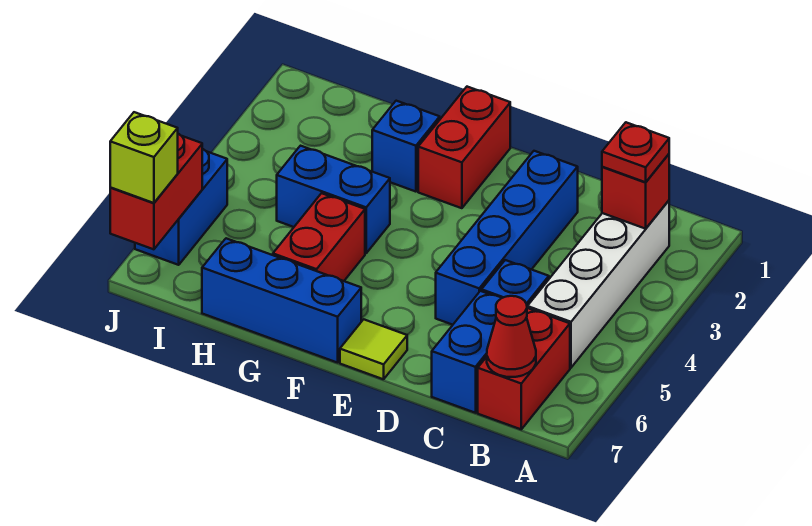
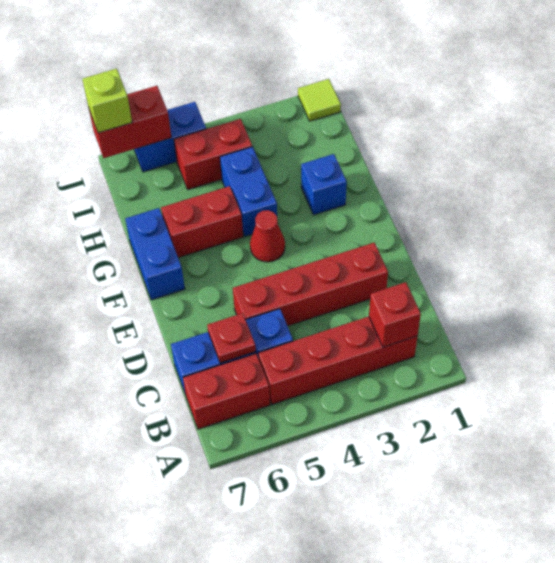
white brick B2:B5 level 1 -> red brick B2:B5 level 1
red plate B2 level 3 -> red plate C6 level 2
red cone B7 level 2 -> red cone F4 level 1
blue brick D2:D5 level 1 -> red brick D2:D5 level 1
lime tile E7 level 1 -> lime tile J1 level 1
red brick F1:F2 level 1 -> red brick I4:I5 level 1
blue brick F7:H7 level 1 -> blue brick F7:G7 level 1

